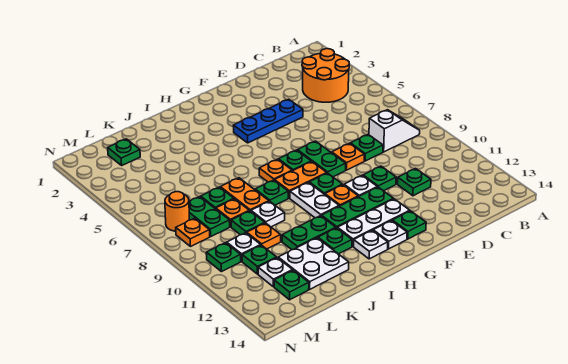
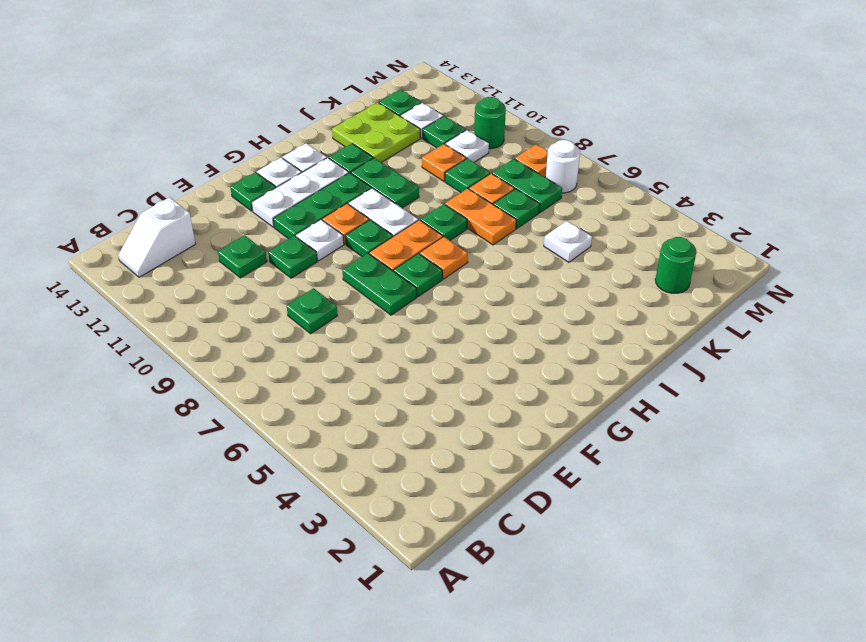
orange round brick B3:C4 level 1 -> none
white slope B8:C8 level 1 top C -> white slope B13:C13 level 1 top C
blue plate E4:G4 level 1 -> none
orange plate E8 level 1 -> none
green plate I11:J11 level 1 -> green plate I10:I11 level 1
white plate J9 level 1 -> white plate K5 level 1
white plate J12:K13 level 1 -> lime plate J12:K13 level 1
green plate L2 level 1 -> green round brick L2 level 1
orange round brick M7 level 1 -> white round brick M7 level 1
green plate M10 level 1 -> green round brick M10 level 1

